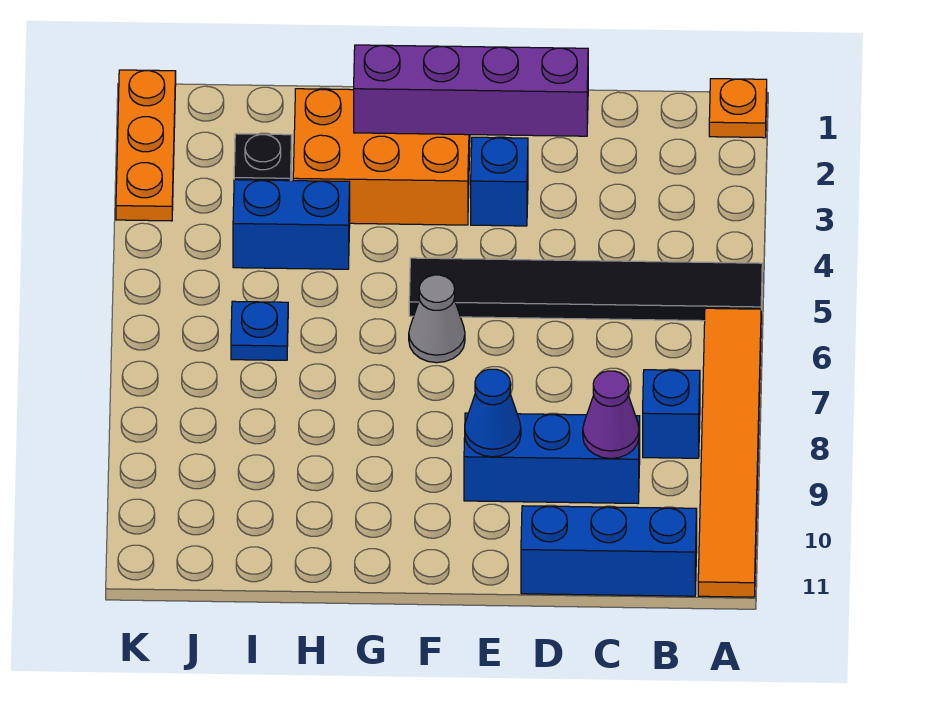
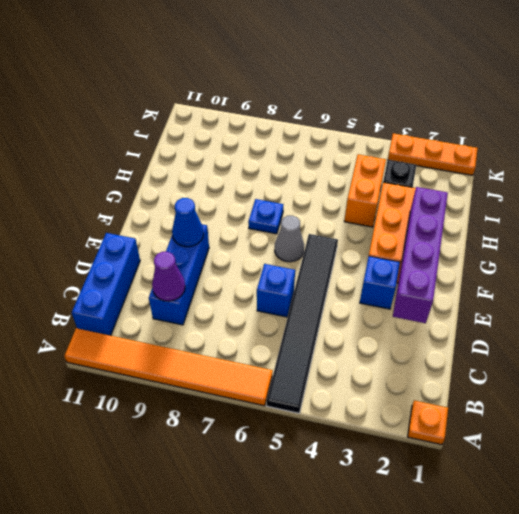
blue brick B8 level 1 -> blue brick D6 level 1
blue brick H4:I4 level 1 -> orange brick H4:I4 level 1
blue plate I6 level 1 -> blue plate G7 level 1

